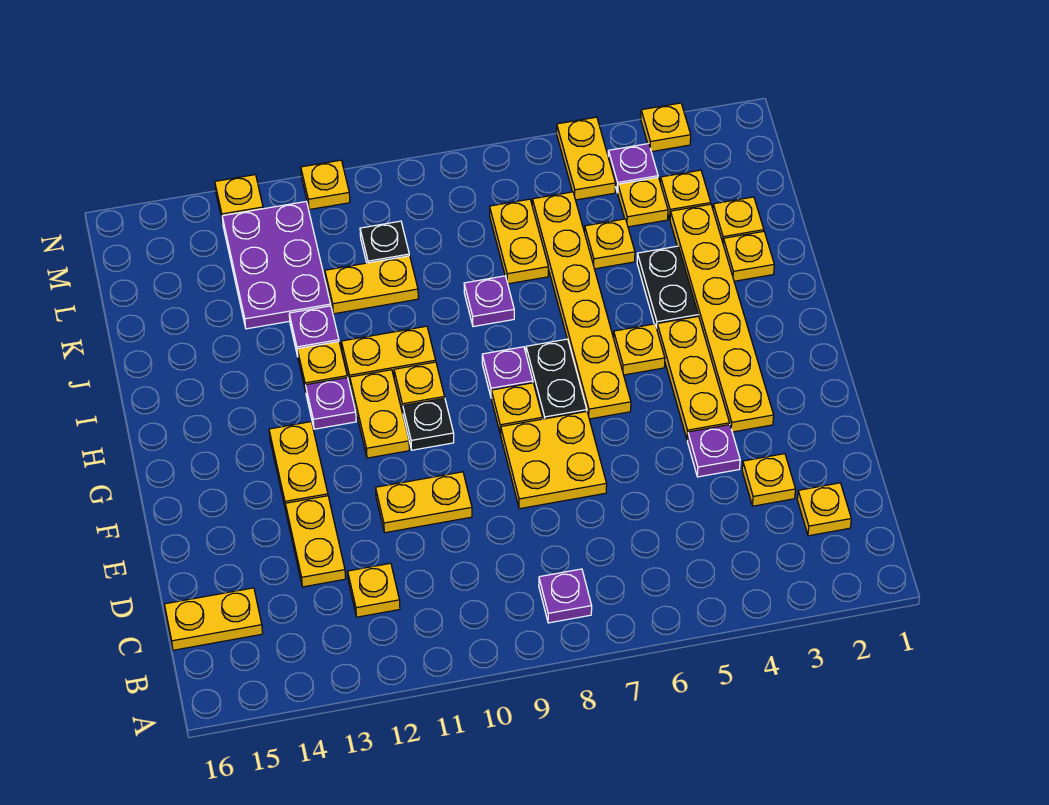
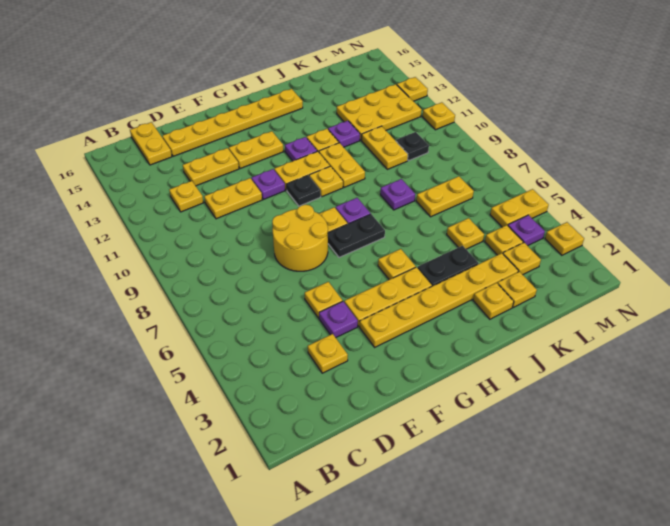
purple plate B8 level 1 -> purple plate F11 level 1
yellow plate C2 level 1 -> yellow plate E5 level 1
yellow plate E7:F8 level 1 -> yellow round brick E7:F8 level 1
yellow plate E10:E11 level 1 -> yellow plate D11:E11 level 1
yellow plate G6:L6 level 1 -> yellow plate D15:I15 level 1
purple plate K12:M13 level 1 -> yellow plate K12:M13 level 1

